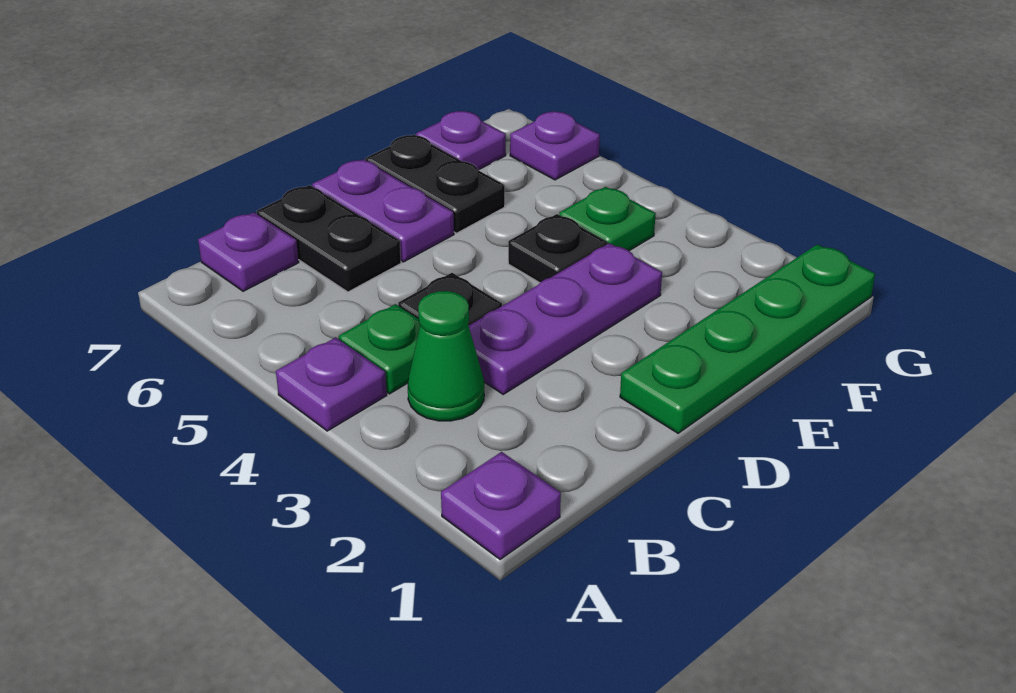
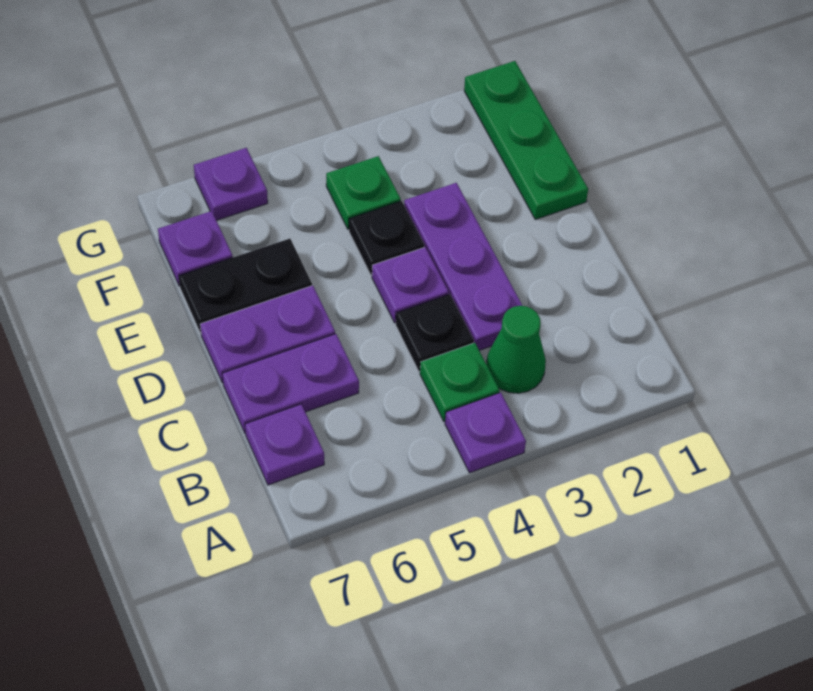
purple plate A1 level 1 -> purple plate D4 level 1
black plate C6:C7 level 1 -> purple plate C6:C7 level 1
green plate D1:G1 level 1 -> green plate E1:G1 level 1

